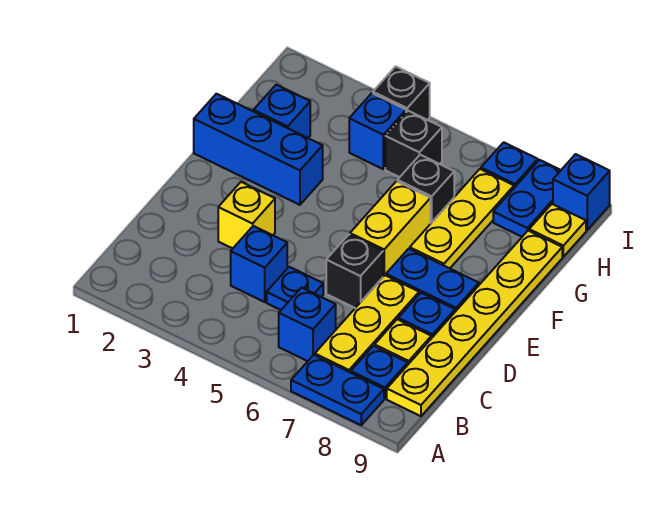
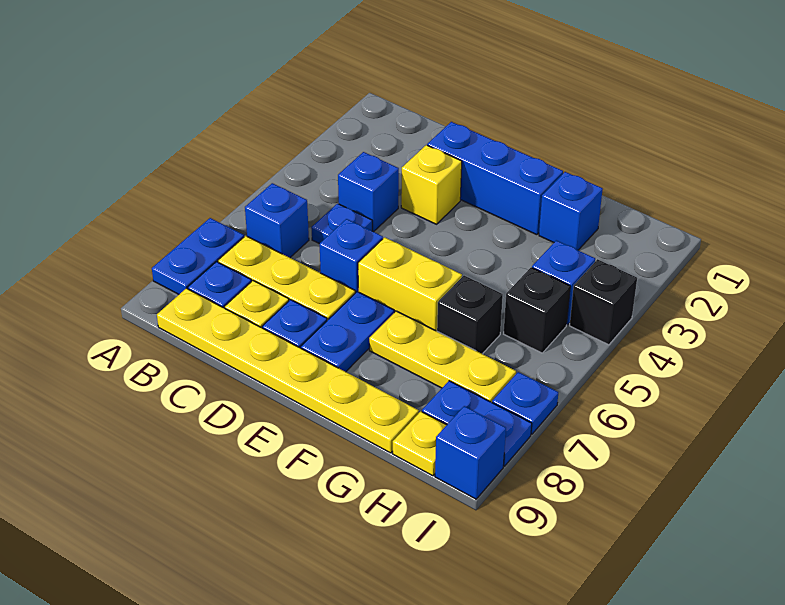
black brick D6 level 1 -> blue brick D6 level 1
blue brick F1:F3 level 1 -> blue brick D2:F2 level 1

